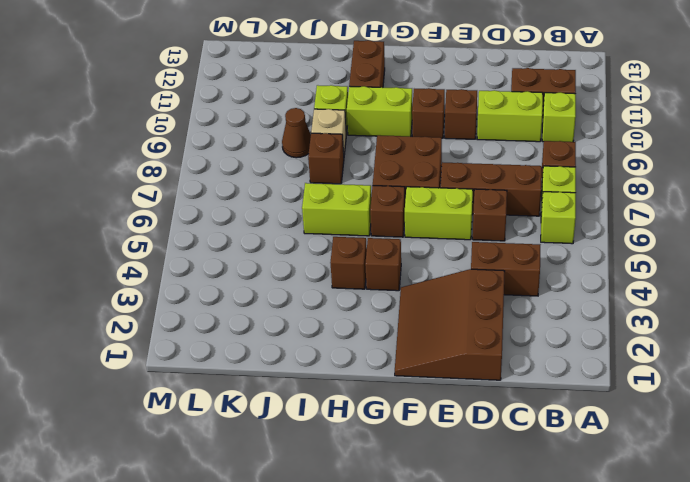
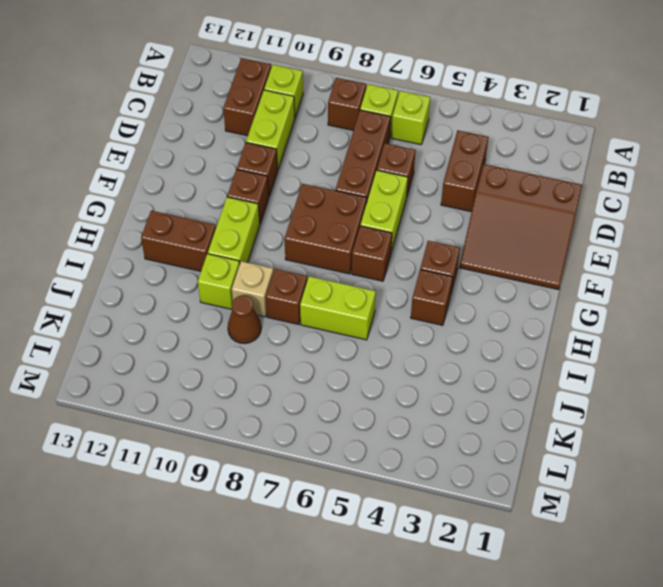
lime brick H6:I6 level 1 -> lime brick I6:I7 level 1

